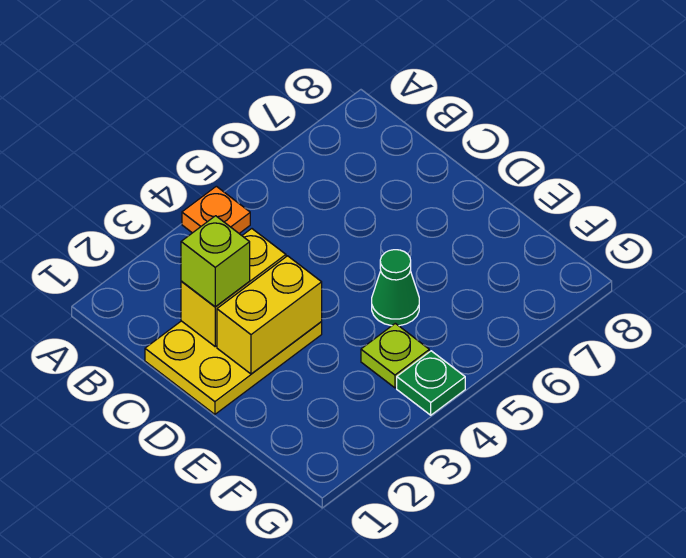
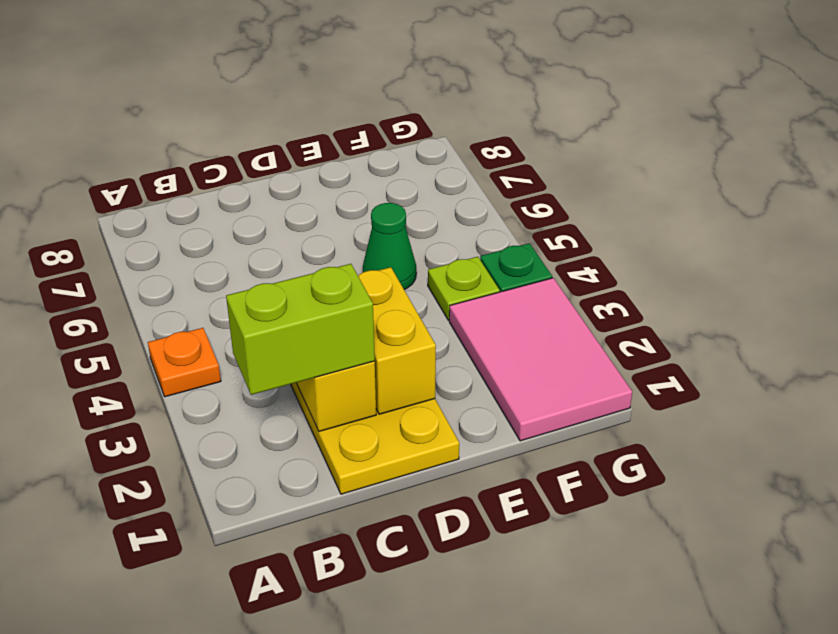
lime brick C2 level 3 -> lime brick B2:C2 level 3
none -> pink tile F1:G3 level 1

